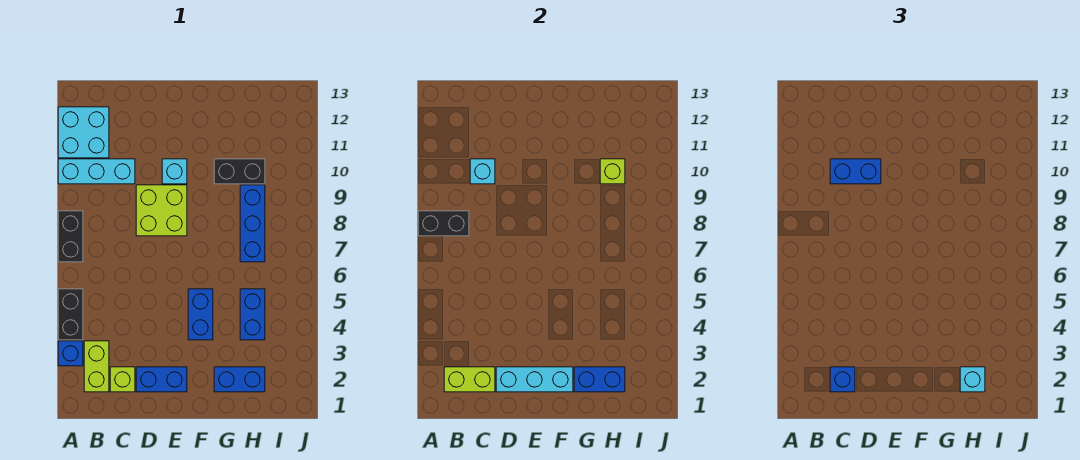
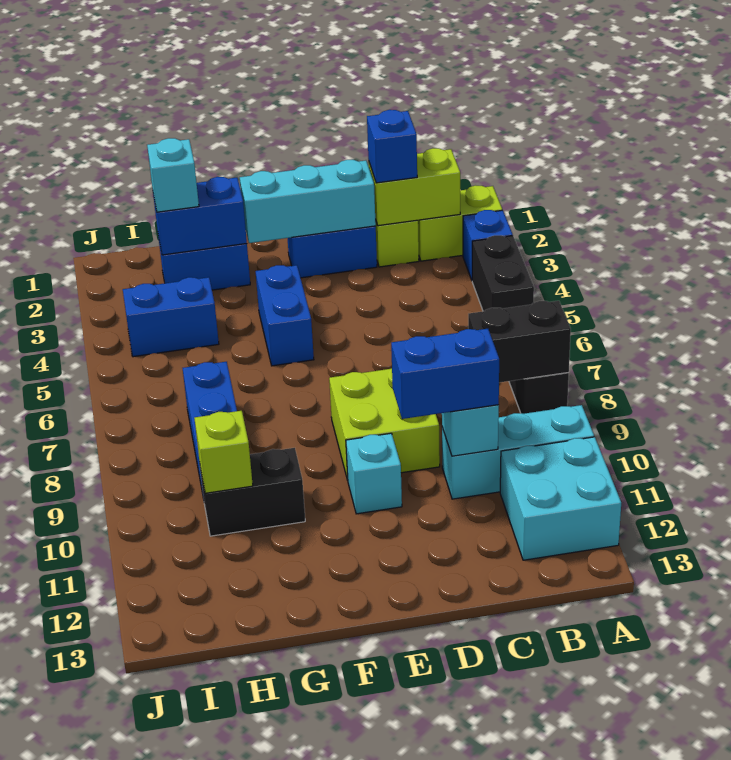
lime brick B2:B3 level 1 -> lime brick A2:B2 level 1
blue brick H4:H5 level 1 -> blue brick H4:I4 level 1

